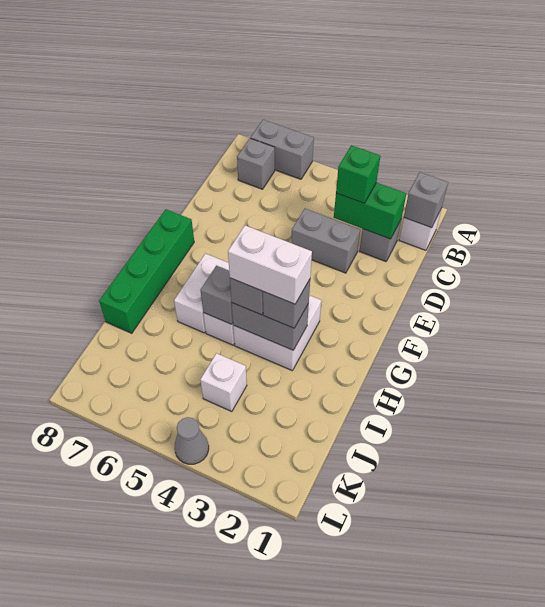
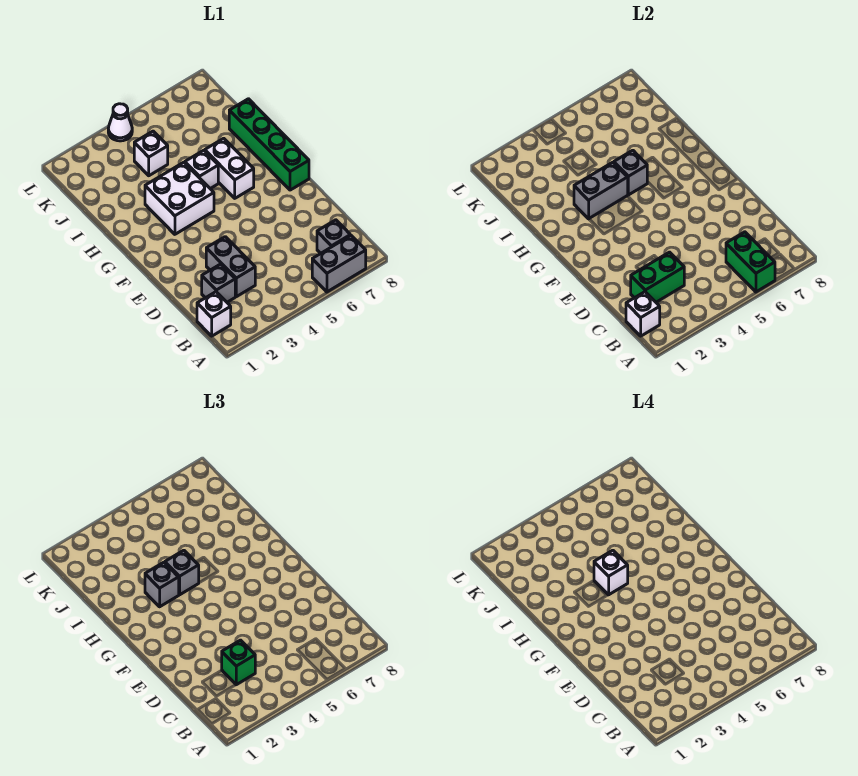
none -> green brick A6:B6 level 2
grey brick B1 level 2 -> white brick B1 level 2
grey brick D3:D4 level 1 -> grey brick C3:D3 level 1
white brick H3:H4 level 4 -> white brick H4 level 4
grey cone L4 level 1 -> white cone L4 level 1

